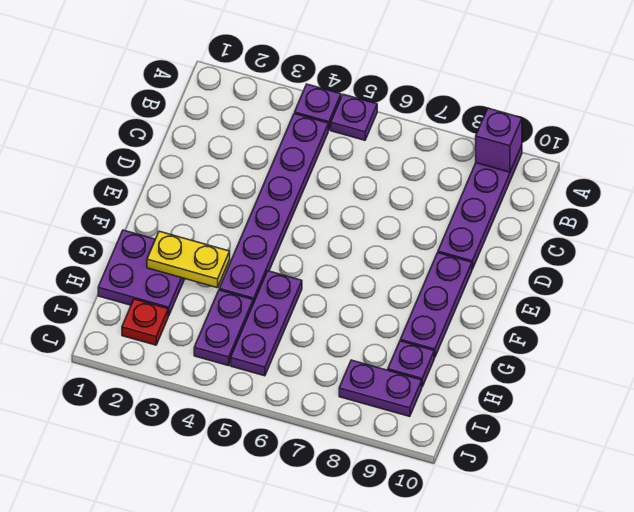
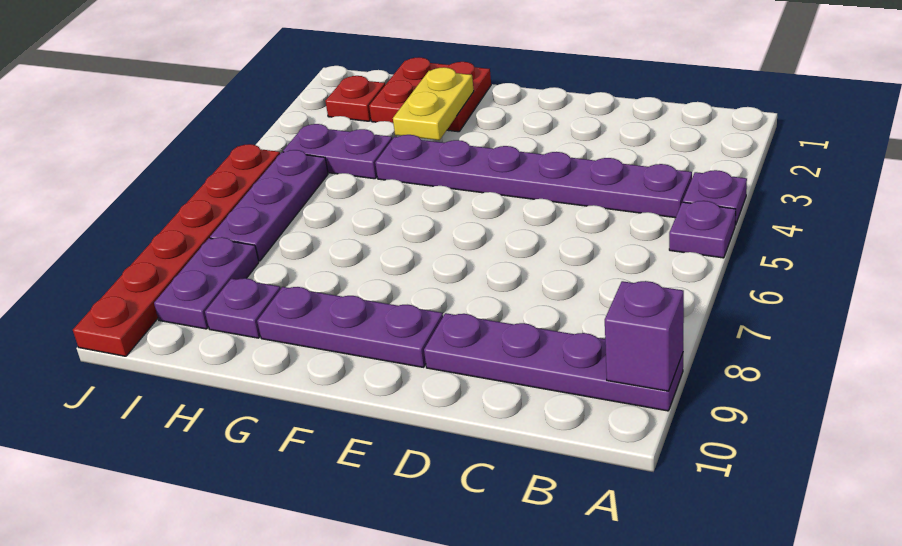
purple plate G1:H2 level 1 -> red plate G1:H2 level 1
purple plate G5:I5 level 1 -> purple plate I5:I7 level 1
none -> red plate J5:J10 level 1

